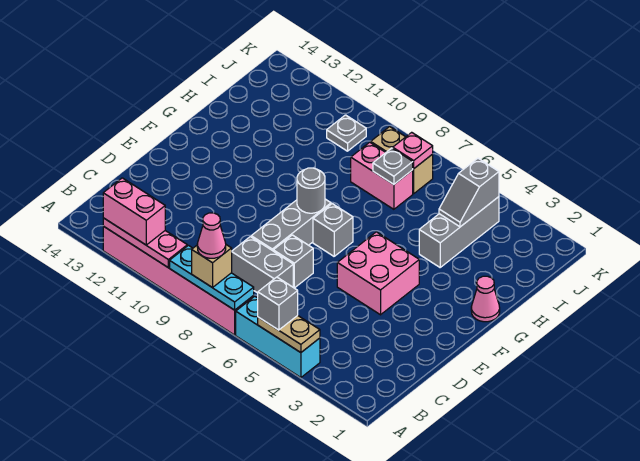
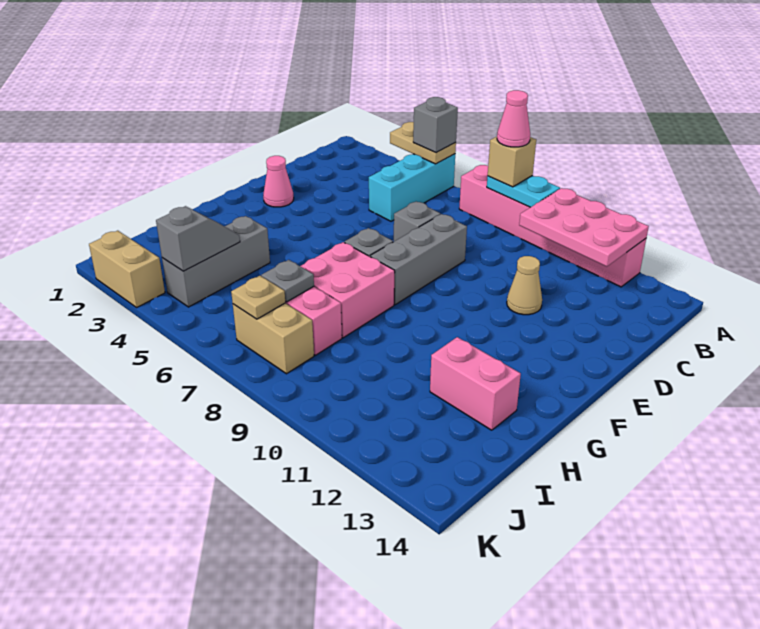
cyan brick A4:A6 level 1 -> cyan brick A5:C5 level 1
cyan plate A7:A9 level 2 -> cyan plate A8:A9 level 2
pink plate A10:A12 level 2 -> pink plate A10:B12 level 2
pink brick A11:A12 level 3 -> pink brick H12:H13 level 1
grey brick C7:C8 level 1 -> none
none -> tan cone D11 level 1
pink brick E4:F5 level 1 -> pink brick G7:H8 level 1
grey round brick F8 level 2 -> none
pink cone G1 level 1 -> pink cone E2 level 1
pink plate J7 level 2 -> tan plate J7 level 2
grey plate J10 level 1 -> none
none -> tan brick K2:K3 level 1

